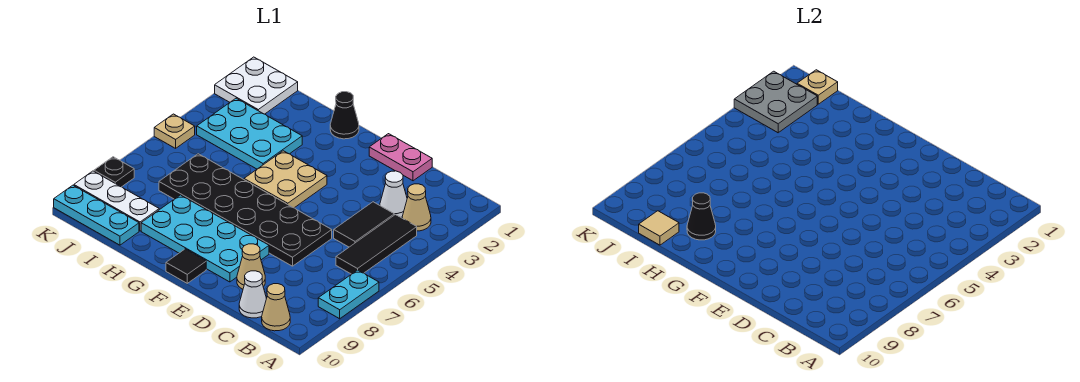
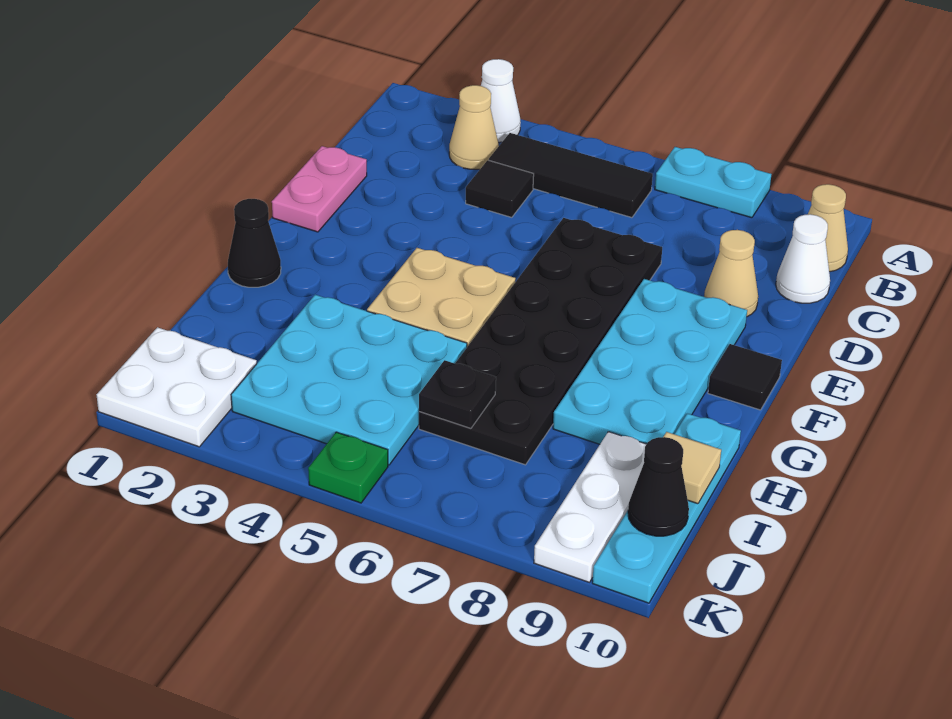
white cone C3 level 1 -> white cone A3 level 1
black tile C4:C5 level 1 -> black tile C4 level 1
cyan plate H3:J4 level 1 -> cyan plate H3:J5 level 1
black cone H9 level 2 -> black cone J10 level 2
cyan plate I10:K10 level 1 -> cyan plate H10:K10 level 1
tan plate J1 level 2 -> none
grey plate J2:K3 level 2 -> none
tan plate K5 level 1 -> green plate K5 level 1
black plate K8 level 1 -> black plate I6 level 2

